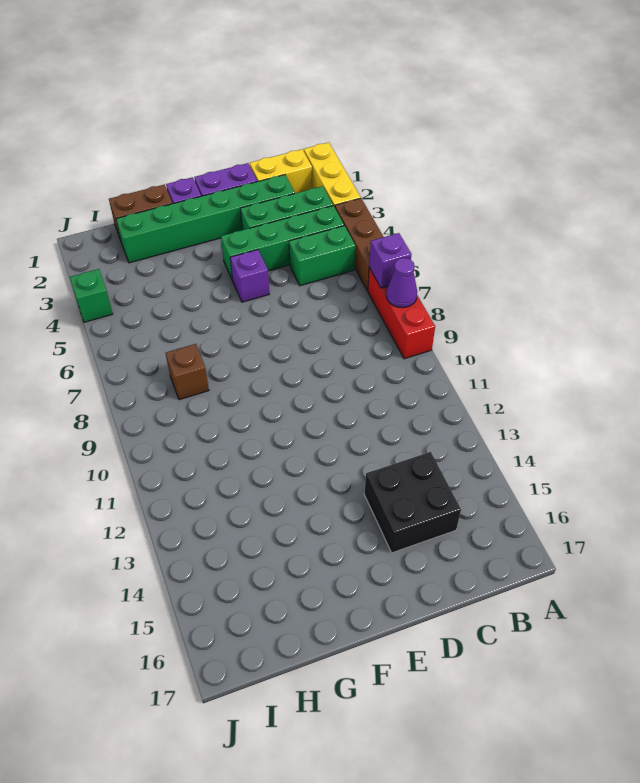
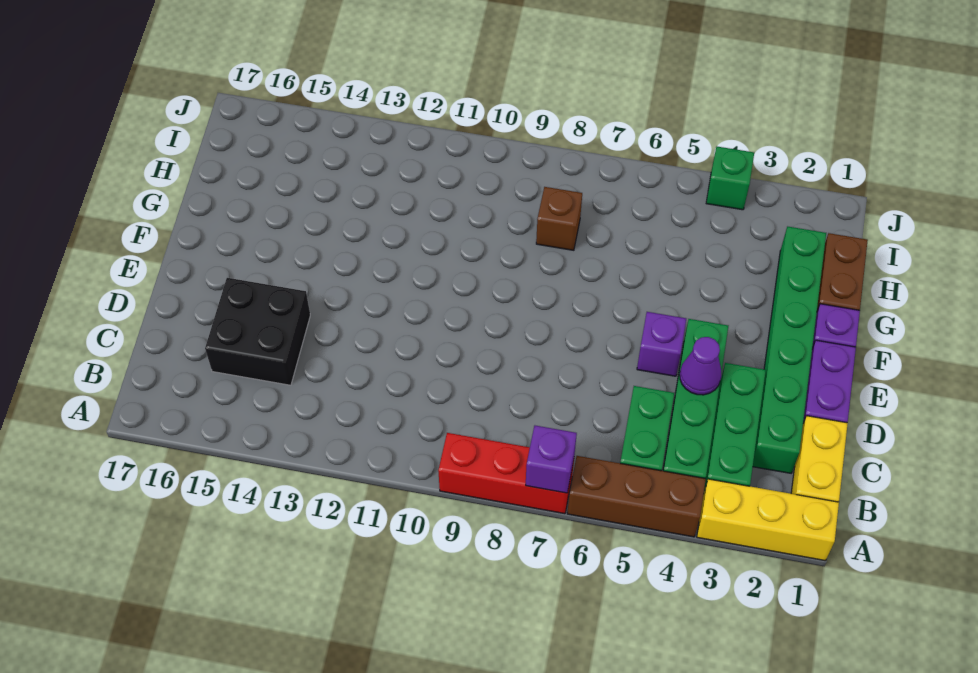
purple cone A8 level 2 -> purple cone D4 level 2

